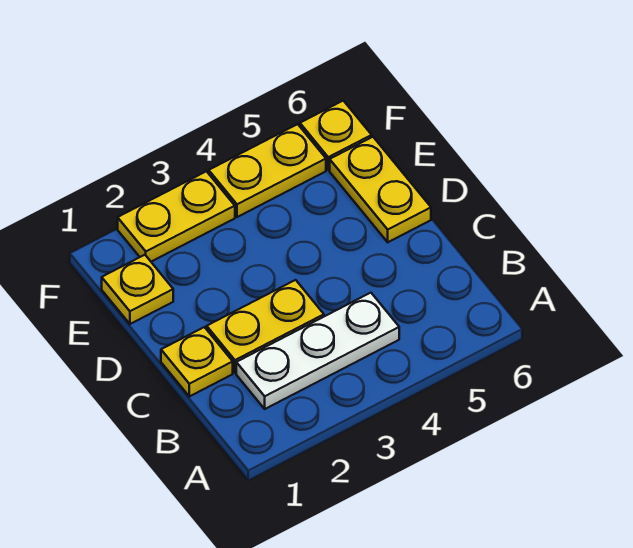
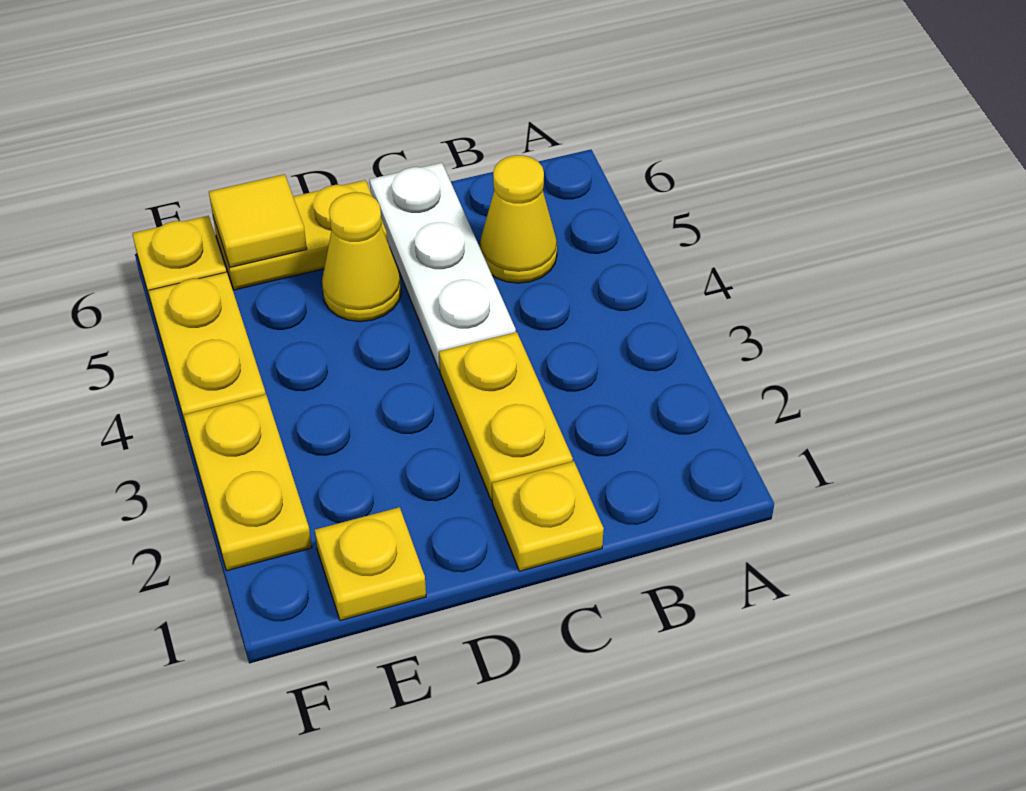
white plate B2:B4 level 1 -> white plate C4:C6 level 1
none -> yellow cone B5 level 1
none -> yellow cone D5 level 1
none -> yellow tile E6 level 2

